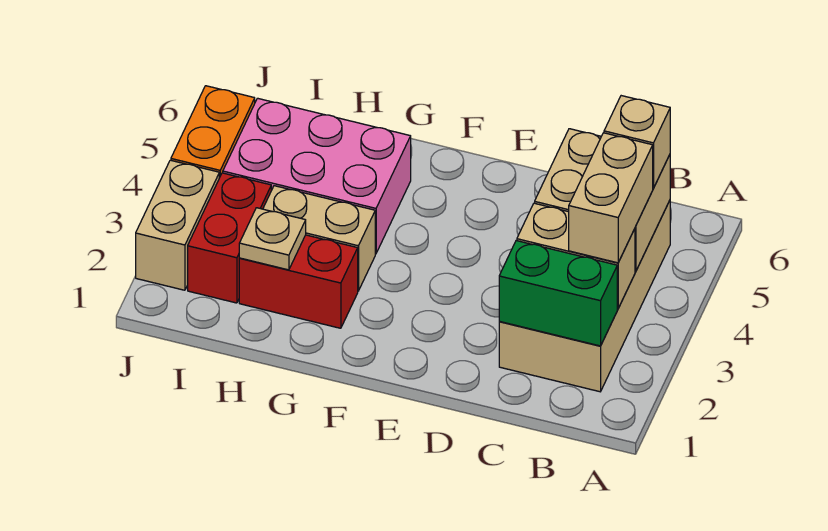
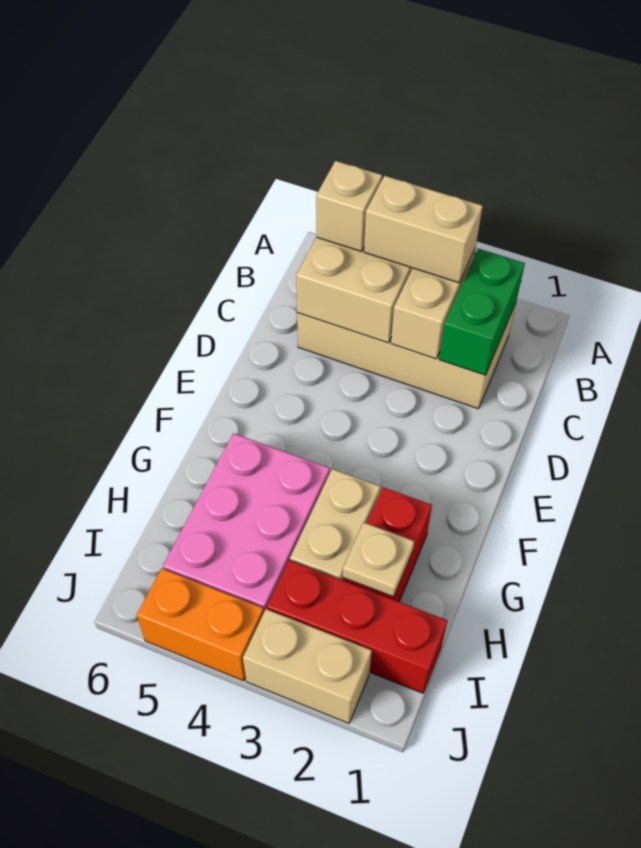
red brick I2:I3 level 1 -> red brick I1:I3 level 1

